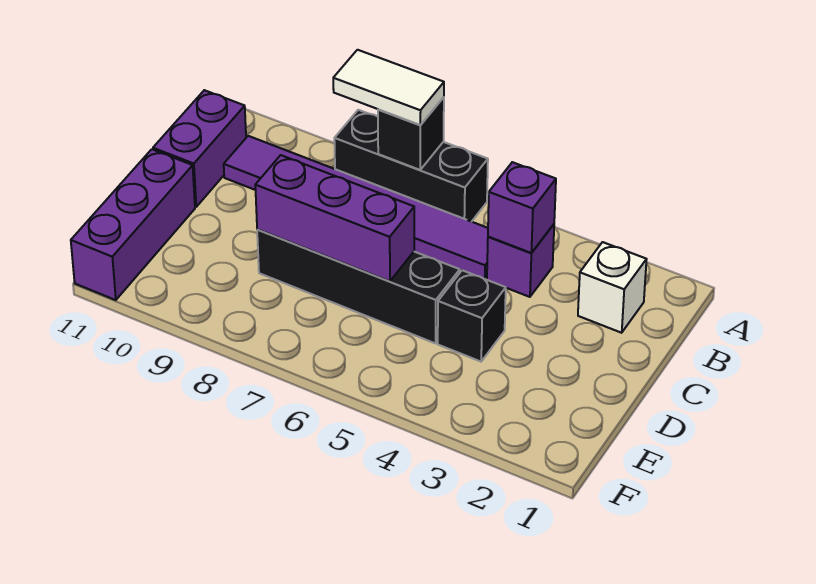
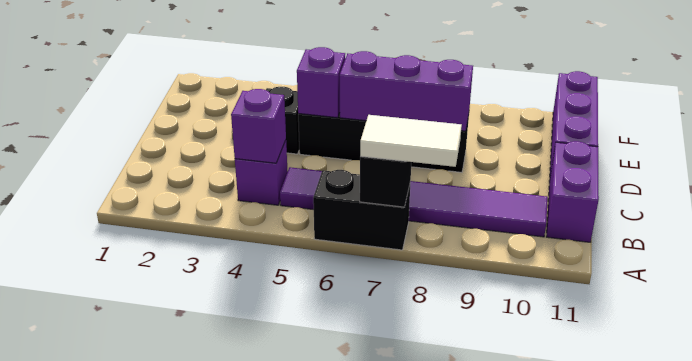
black brick A6:A8 level 1 -> black brick A6:A7 level 1
white brick B2 level 1 -> none
none -> purple brick D5 level 2

